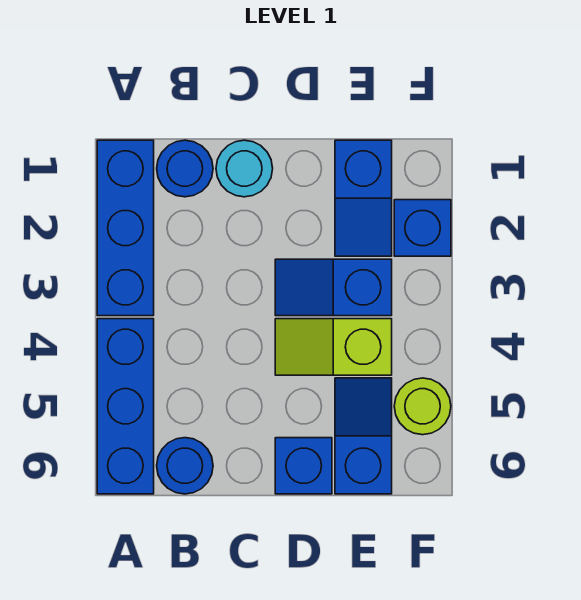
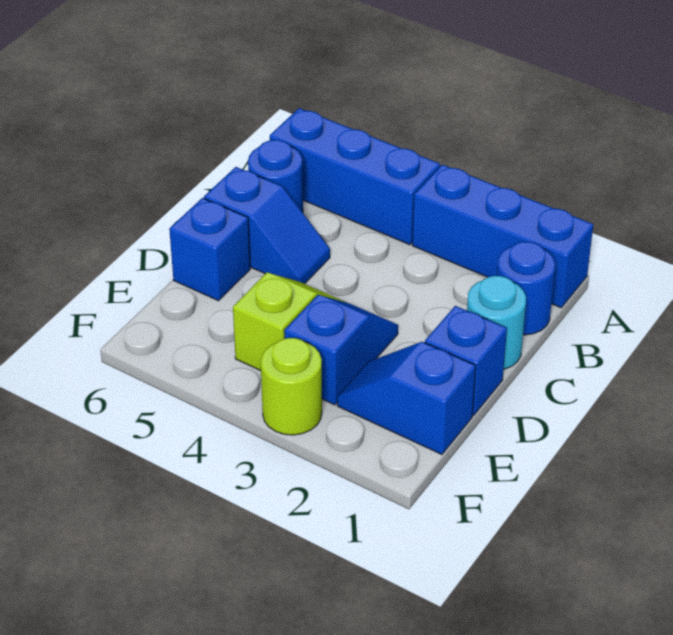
blue slope E5:E6 level 1 top 6 -> blue slope C5:C6 level 1 top 6
blue brick F2 level 1 -> blue brick D1 level 1
lime round brick F5 level 1 -> lime round brick F3 level 1

